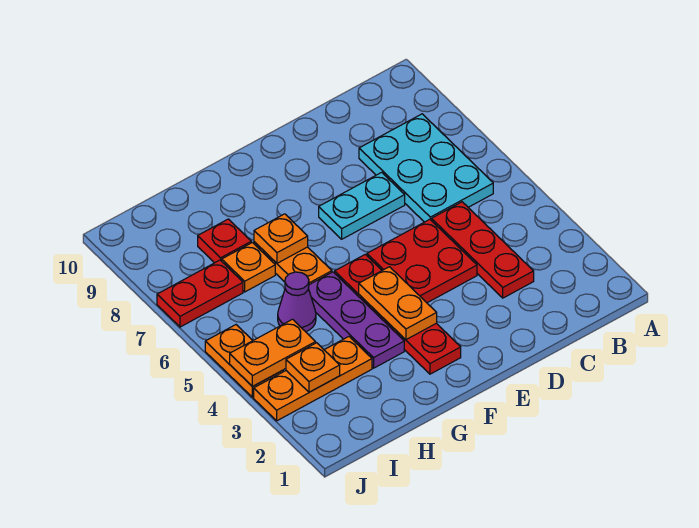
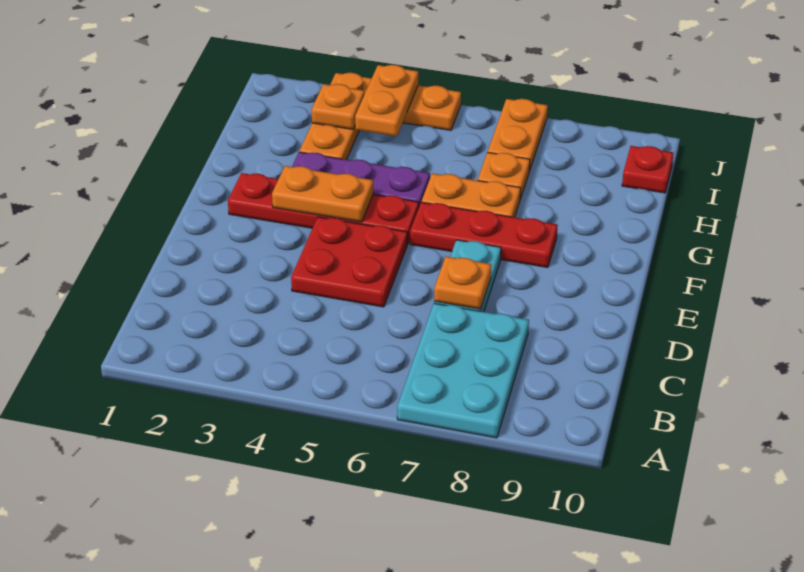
cyan plate B6:C8 level 1 -> cyan plate A7:C8 level 1
red plate C3:C5 level 1 -> red plate F6:F8 level 1
orange plate G7 level 2 -> orange plate D7 level 2
purple cone H5 level 1 -> none
red plate H8 level 1 -> red plate I10 level 1
red plate I7:J7 level 1 -> orange plate I7:J7 level 1

